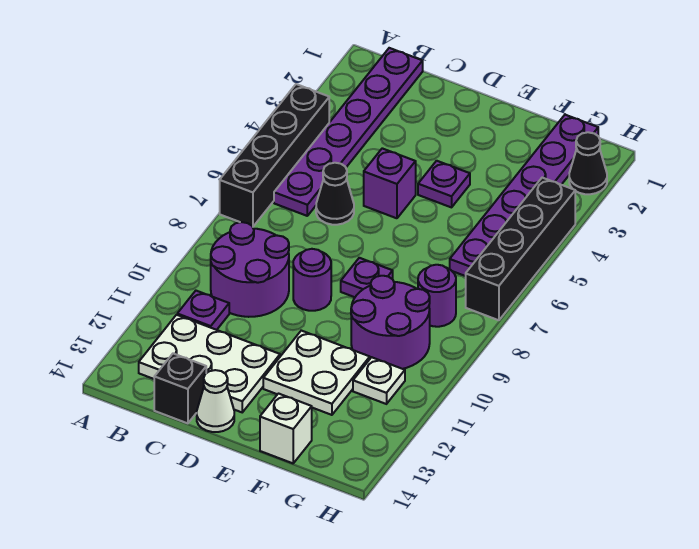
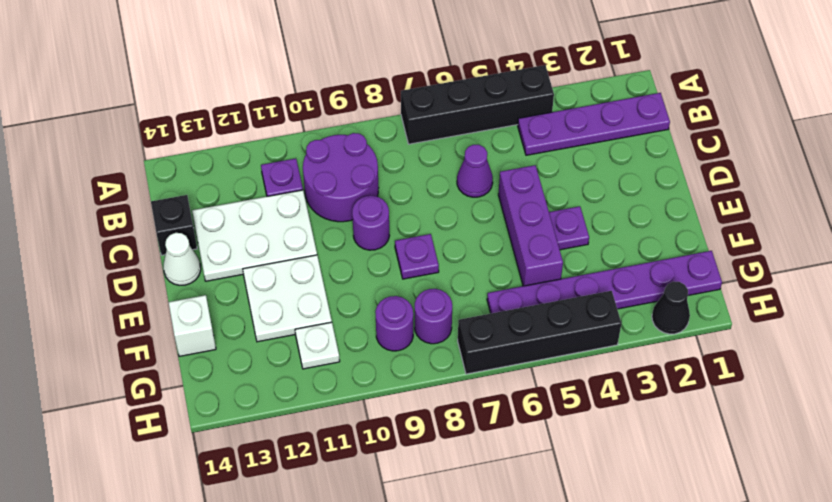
purple plate B1:B6 level 1 -> purple plate B1:B4 level 1
white plate B12:D13 level 1 -> white plate C11:D13 level 1
black cone C6 level 1 -> purple cone C6 level 1
purple brick D5 level 1 -> purple brick D5:F5 level 1
purple round brick F9:G10 level 1 -> purple round brick G9 level 1

